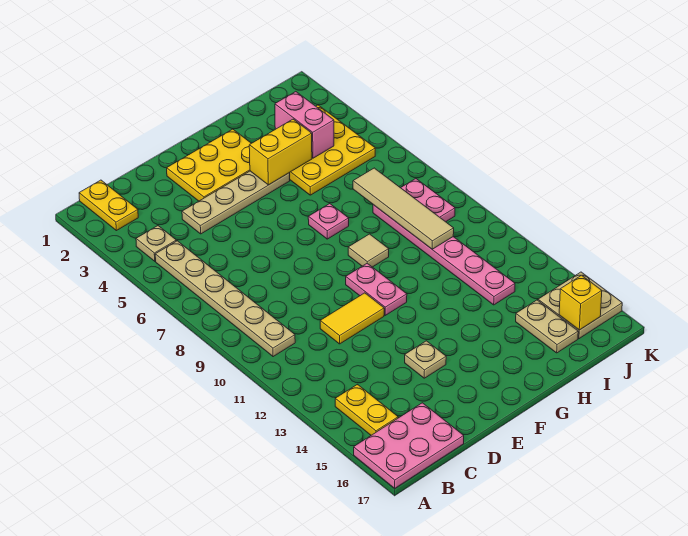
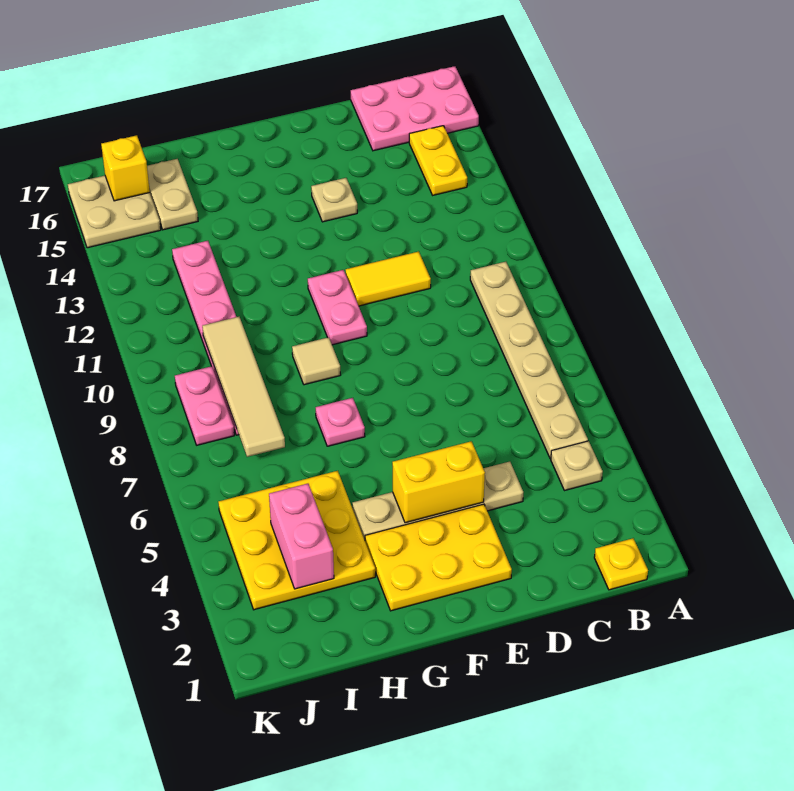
yellow plate B1:B2 level 1 -> yellow plate B1 level 1
yellow brick G4:H4 level 2 -> yellow brick E4:F4 level 2

